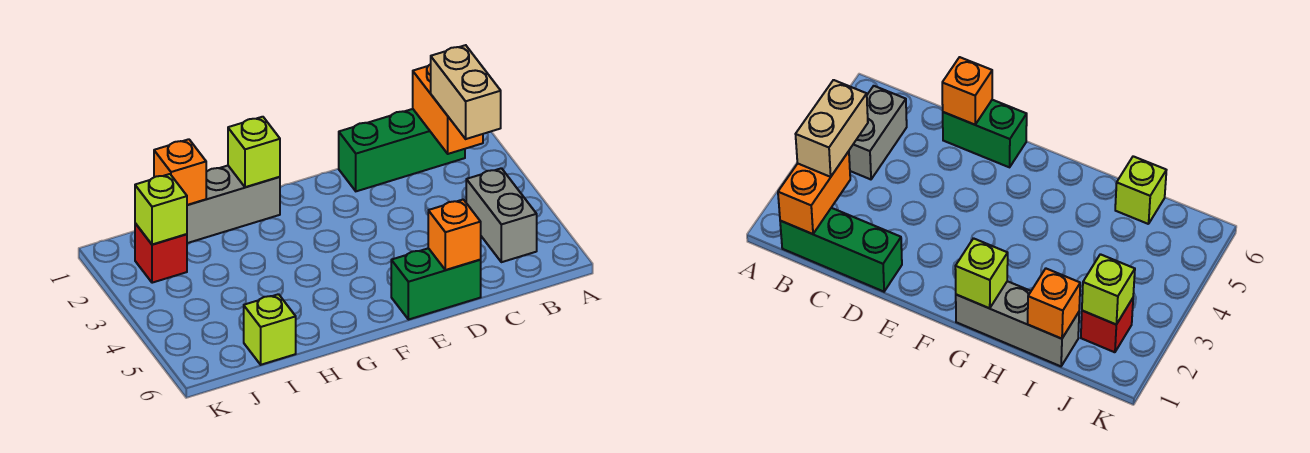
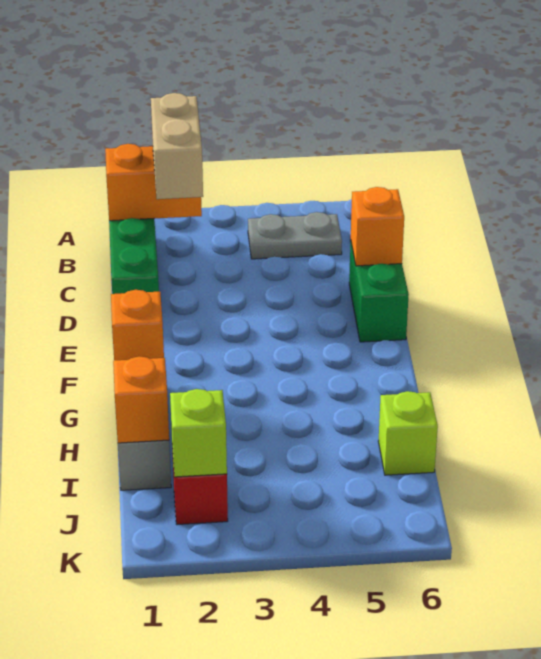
tan brick B2:B3 level 3 -> tan brick B2:C2 level 3
grey brick B4:B5 level 1 -> grey plate B4:B5 level 1
lime brick G1 level 2 -> orange brick G1 level 2

